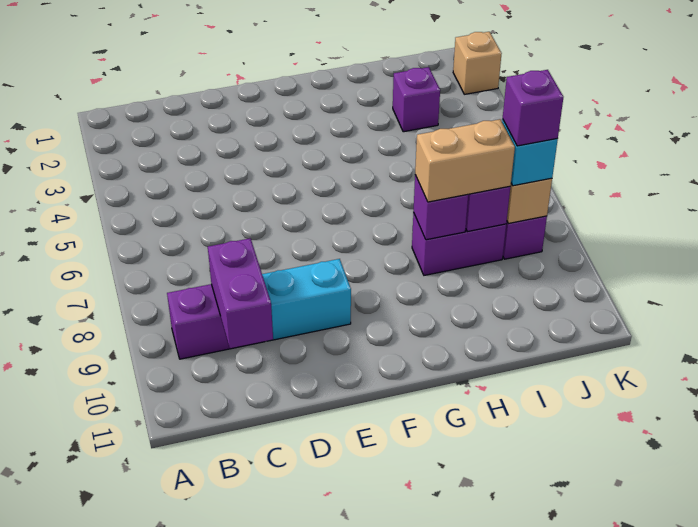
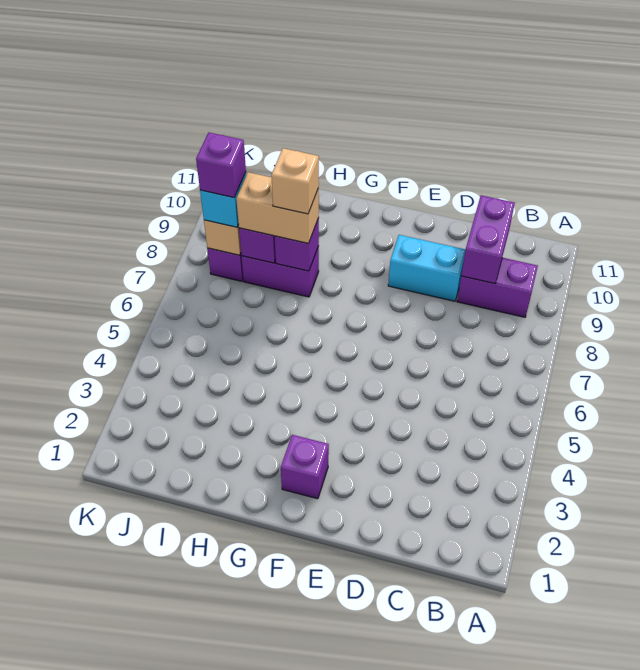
purple brick I3 level 1 -> purple brick F2 level 1
tan brick K2 level 1 -> tan brick H8 level 4

